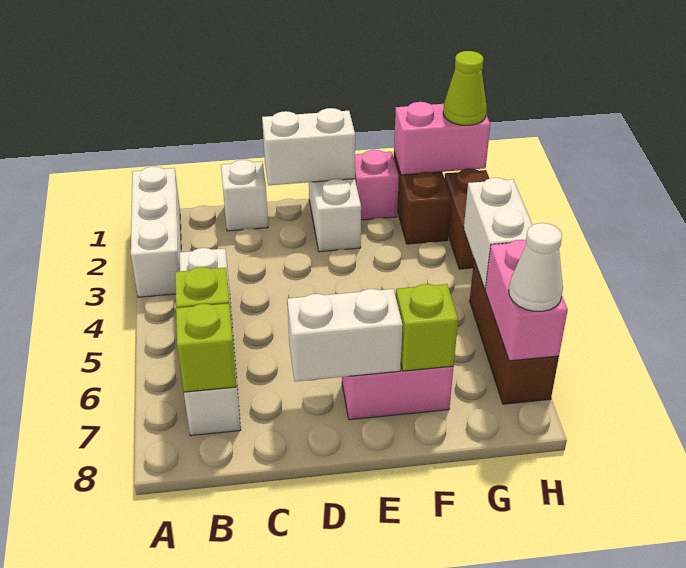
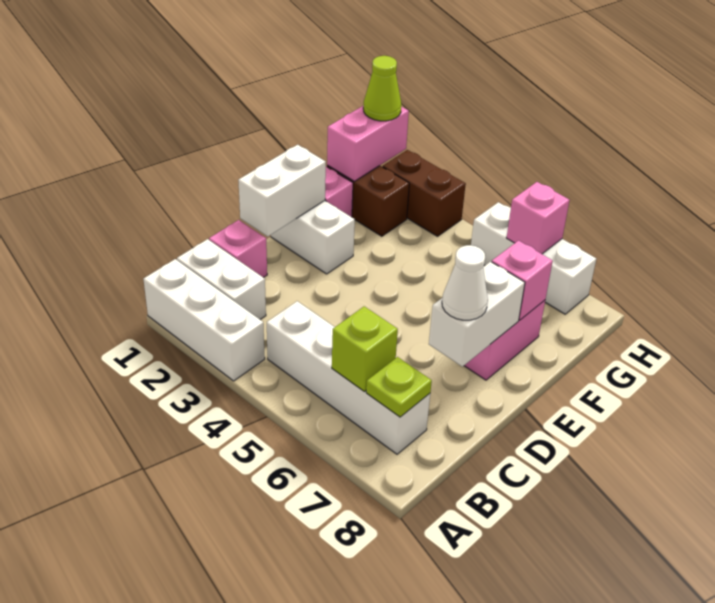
lime brick B7 level 2 -> lime plate B7 level 2
white brick C1 level 1 -> pink brick C1 level 1
lime brick F7 level 2 -> pink brick F7 level 2
white brick H4:H5 level 2 -> white brick B1:B2 level 1
brown brick H5:H7 level 1 -> white brick H5:H7 level 1
pink brick H6:H7 level 2 -> pink brick H6 level 2
white cone H7 level 3 -> white cone D7 level 3

